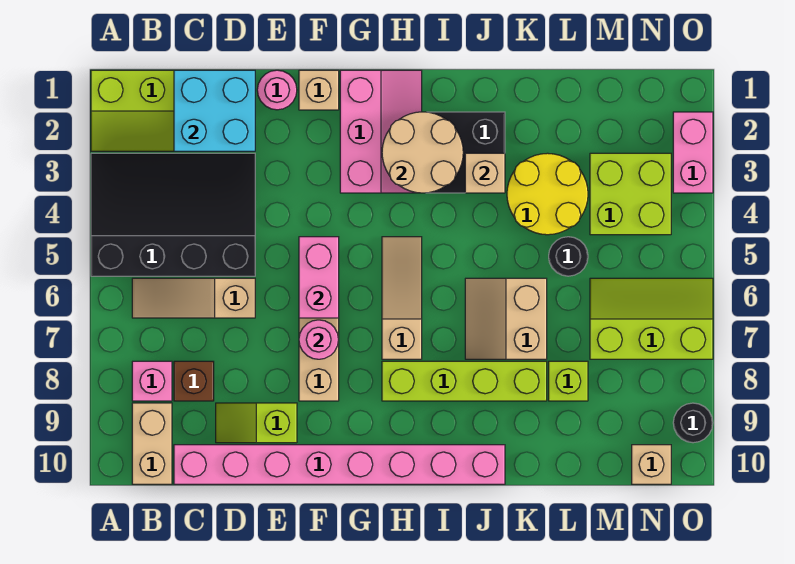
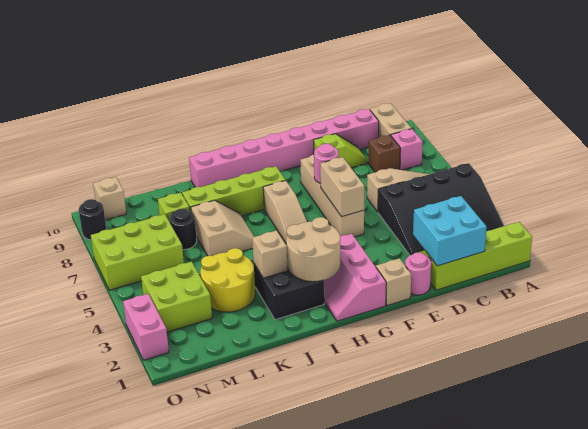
pink brick F5:F6 level 2 -> tan brick F5:F6 level 2
black round brick L5 level 1 -> black round brick L7 level 1
lime slope M6:O7 level 1 top 7 -> lime brick M6:O7 level 1

